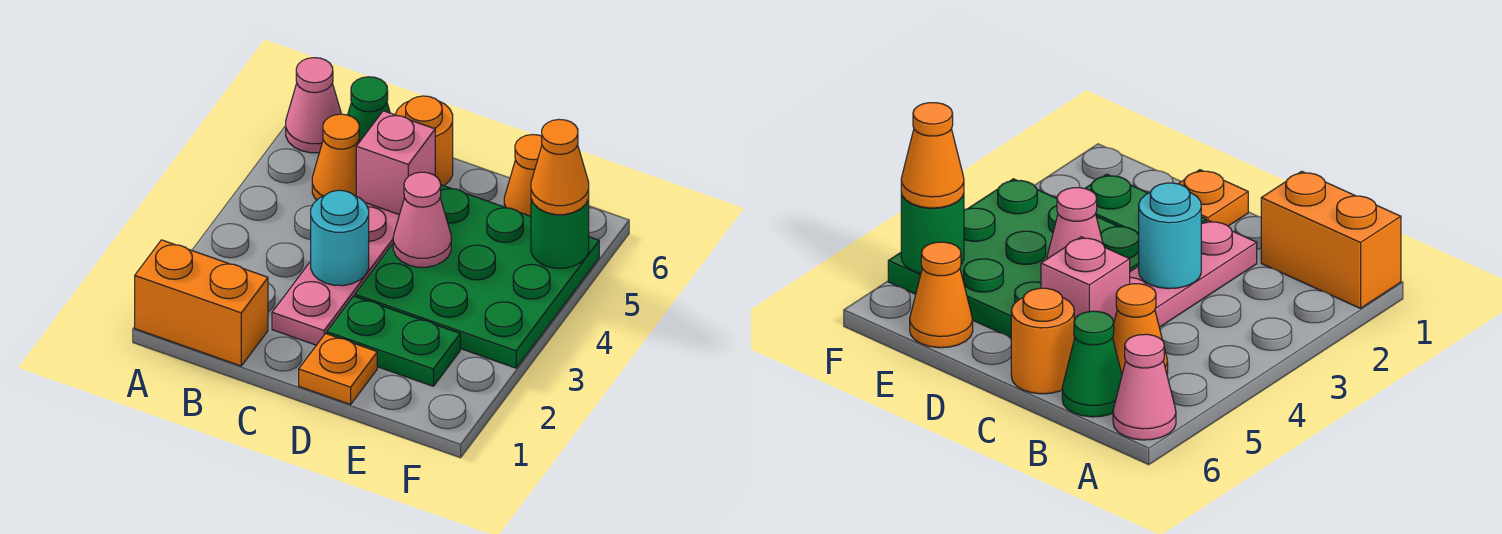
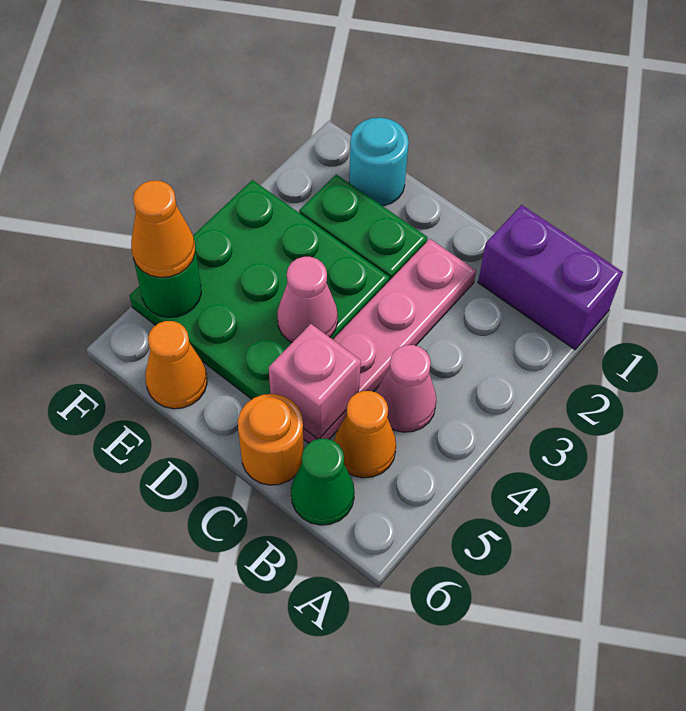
orange brick A1:B1 level 1 -> purple brick A1:B1 level 1
pink cone A6 level 1 -> pink cone B4 level 1
cyan round brick C3 level 2 -> cyan round brick E1 level 1
orange plate D1 level 1 -> none

